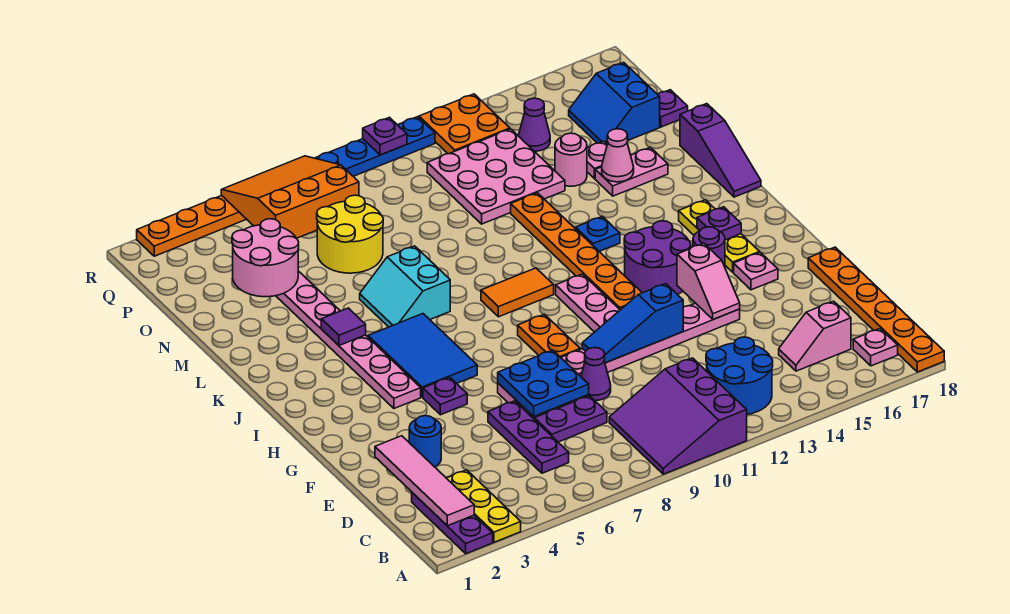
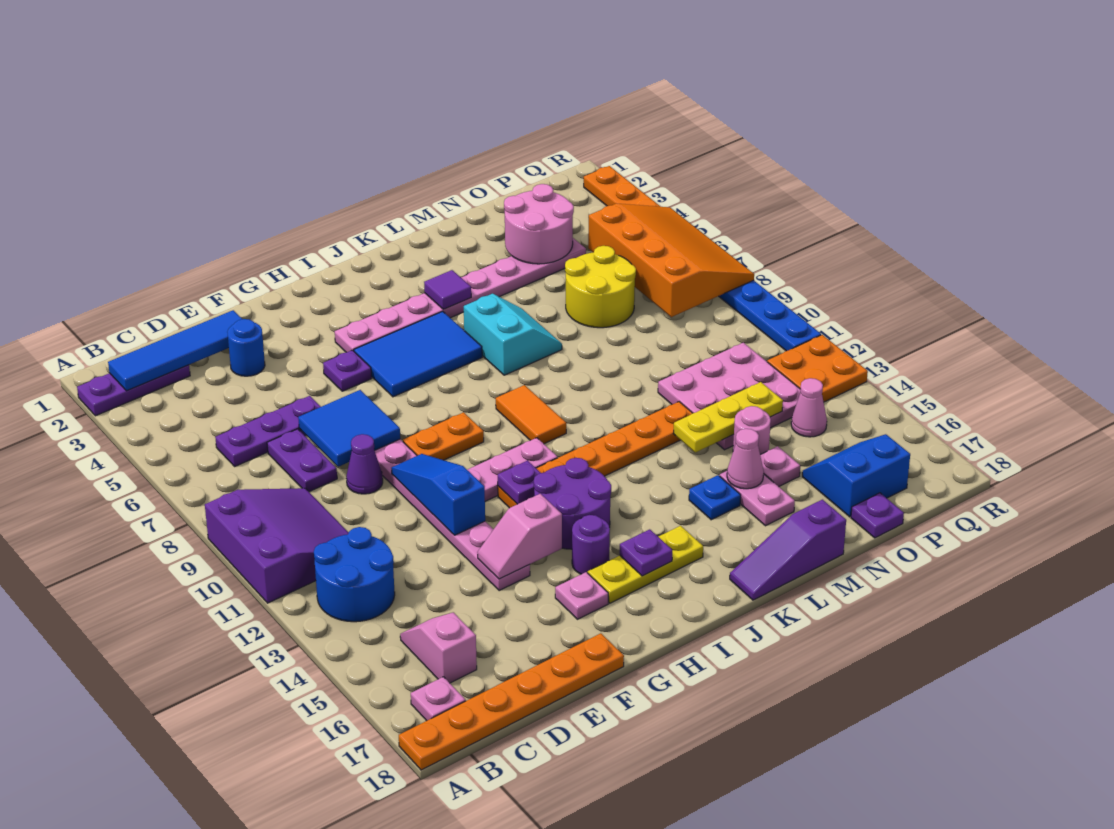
yellow plate A3:C3 level 1 -> yellow plate M13:O13 level 2
purple slope A9:C11 level 1 top 11 -> purple slope A9:C11 level 1 top A
pink tile B2:E2 level 2 -> blue tile B2:E2 level 2
blue plate E7:F8 level 2 -> blue tile E7:F8 level 2
cyan slope K6:L7 level 1 top 7 -> cyan slope K6:L7 level 1 top K
blue plate K13 level 1 -> blue plate L15 level 1
orange slope P5:R7 level 2 top P -> orange slope P5:R8 level 2 top P
purple cone P14 level 1 -> pink cone P14 level 1
purple plate R10 level 2 -> purple plate H12 level 2

